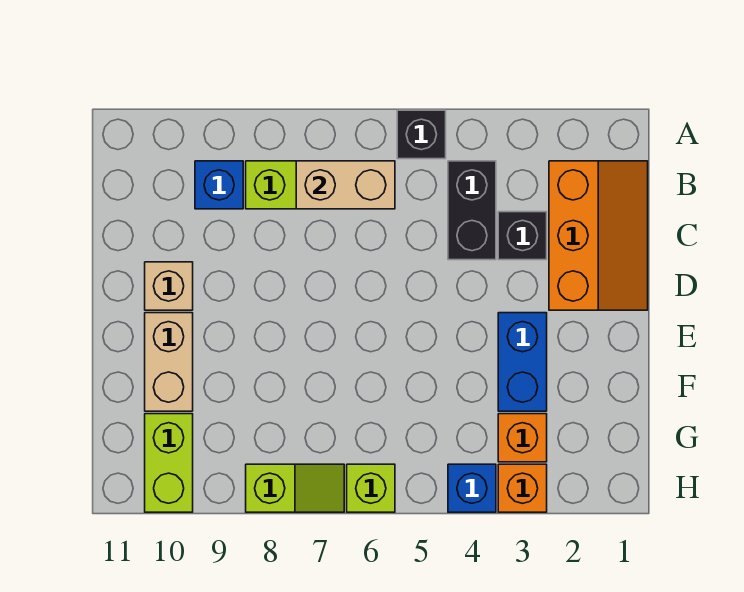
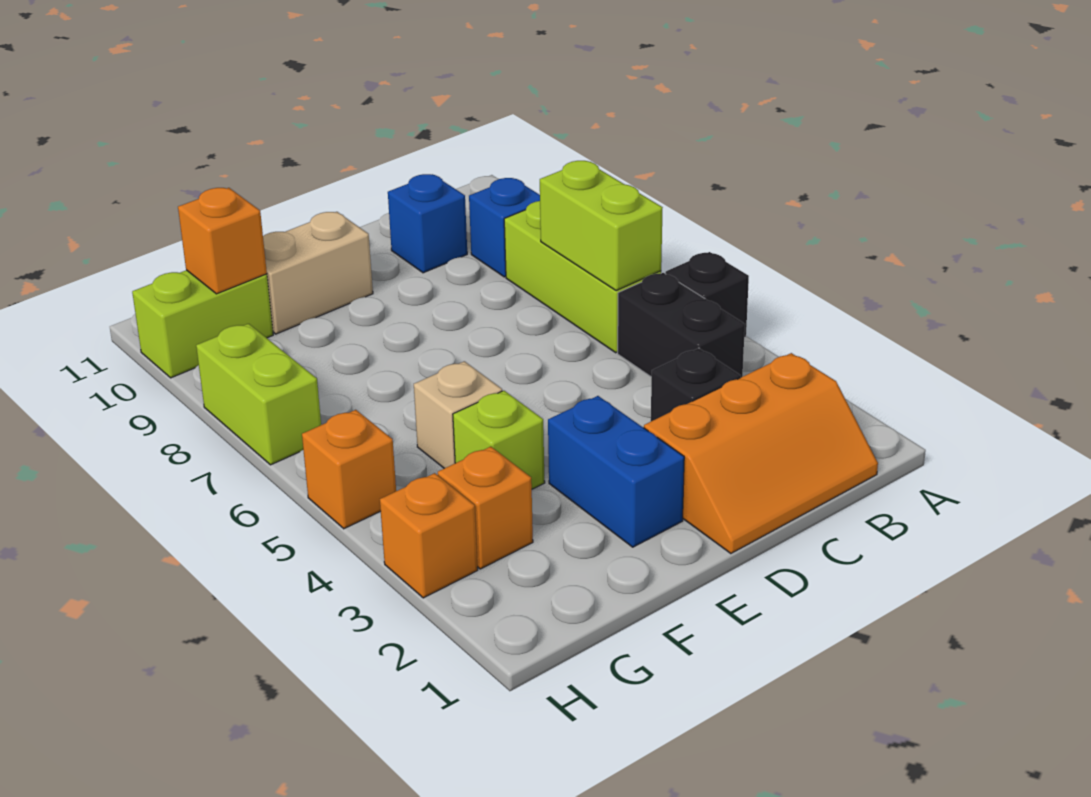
black brick B4:C4 level 1 -> black brick B4:B5 level 1
tan brick B6:B7 level 2 -> lime brick B6:B7 level 2
tan brick D10 level 1 -> tan brick F5 level 1
blue brick E3:F3 level 1 -> blue brick E2:E3 level 1
none -> orange brick G10 level 2
blue brick H4 level 1 -> blue brick C10 level 1
none -> orange brick H5 level 1
lime brick H6 level 1 -> lime brick F4 level 1
lime slope H7:H8 level 1 top 8 -> lime brick H7:H8 level 1

